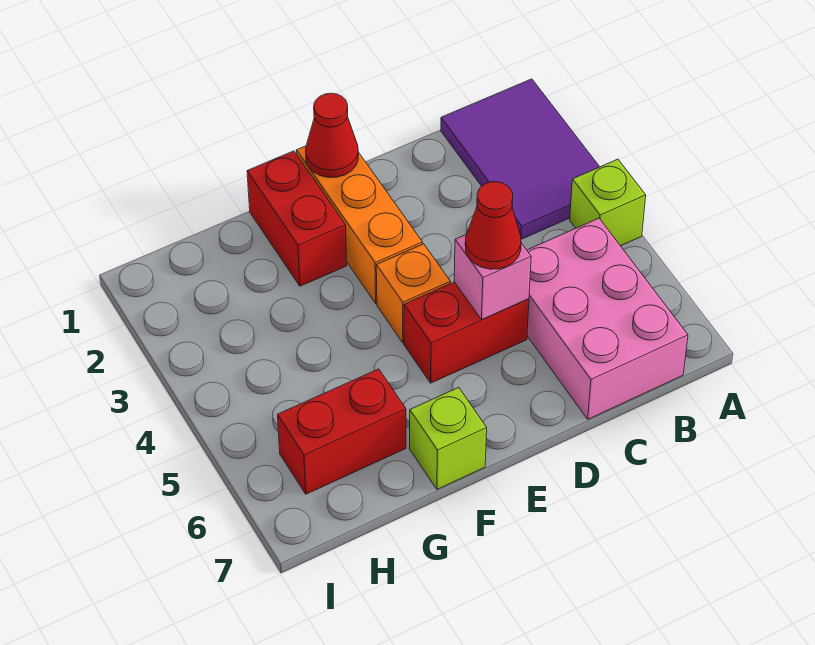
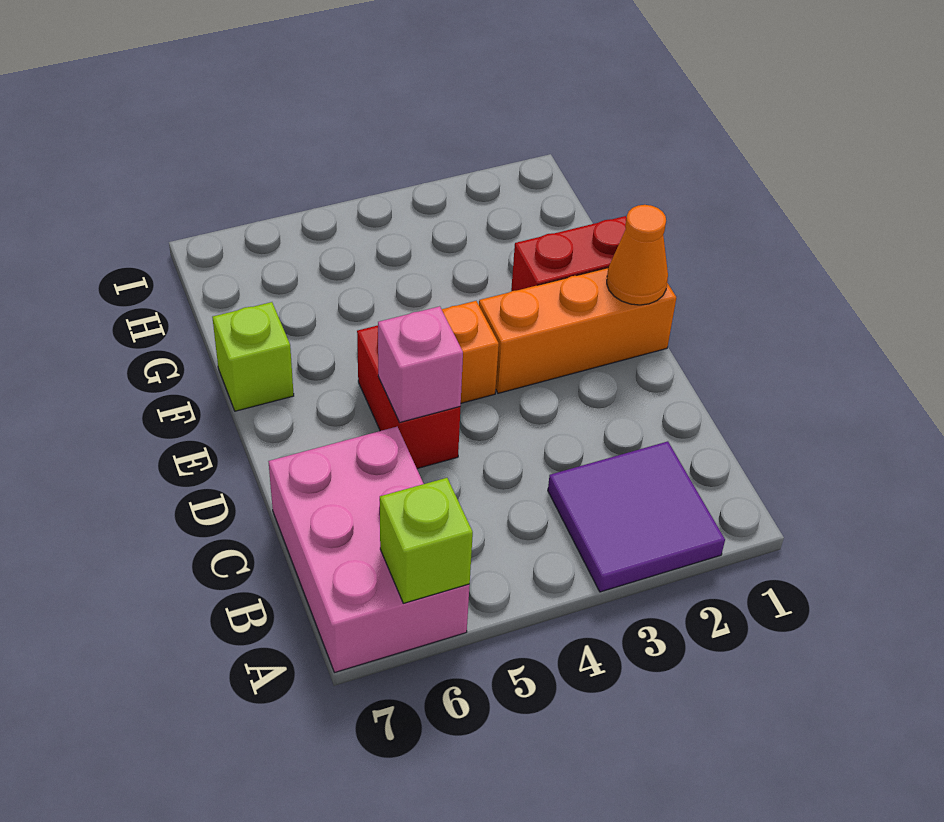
purple tile A1:B3 level 1 -> purple tile A2:B3 level 1
lime brick A4 level 1 -> lime brick A6 level 2
pink brick B5:C7 level 1 -> pink brick A6:C7 level 1
red cone D5 level 3 -> none
red cone E1 level 2 -> orange cone E1 level 2
red brick G6:H6 level 1 -> none

